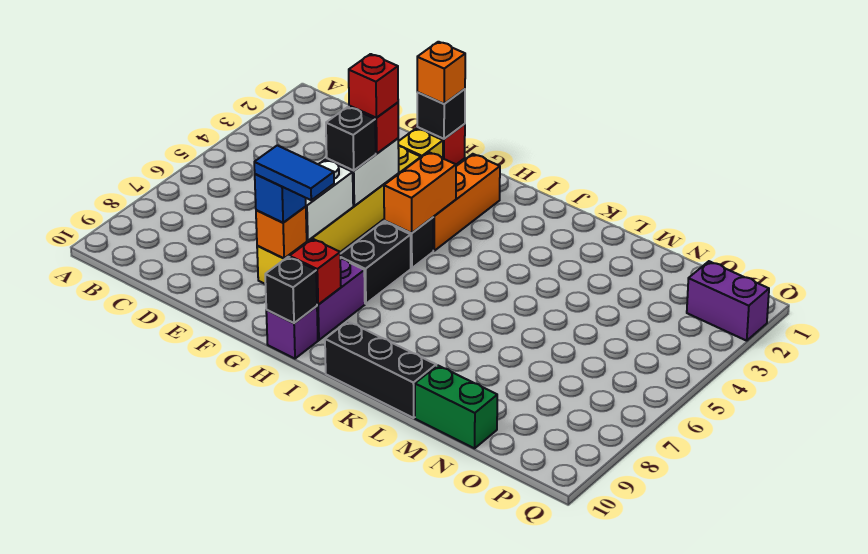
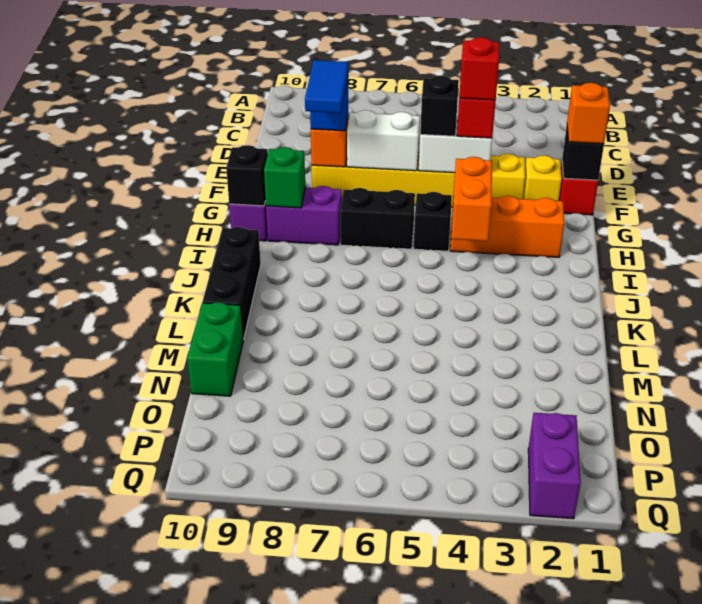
orange brick H4:H5 level 2 -> orange brick H4:I4 level 2
red brick H9 level 2 -> green brick H9 level 2

